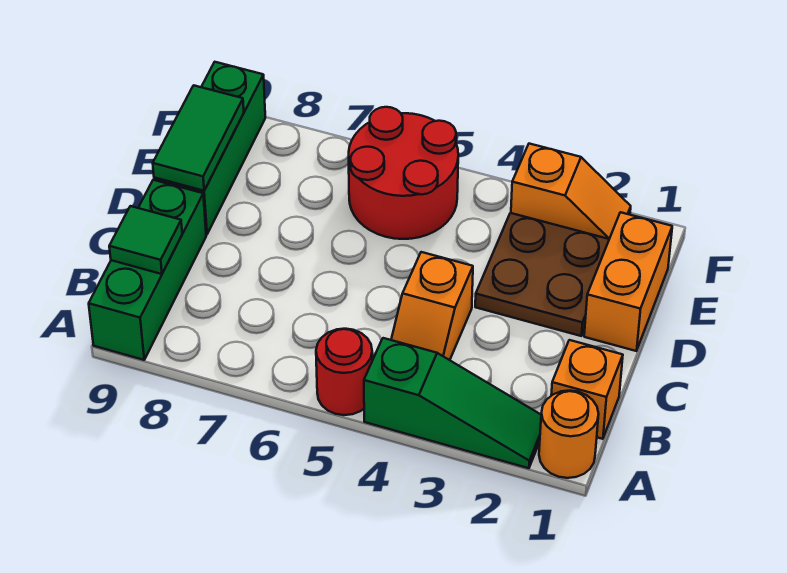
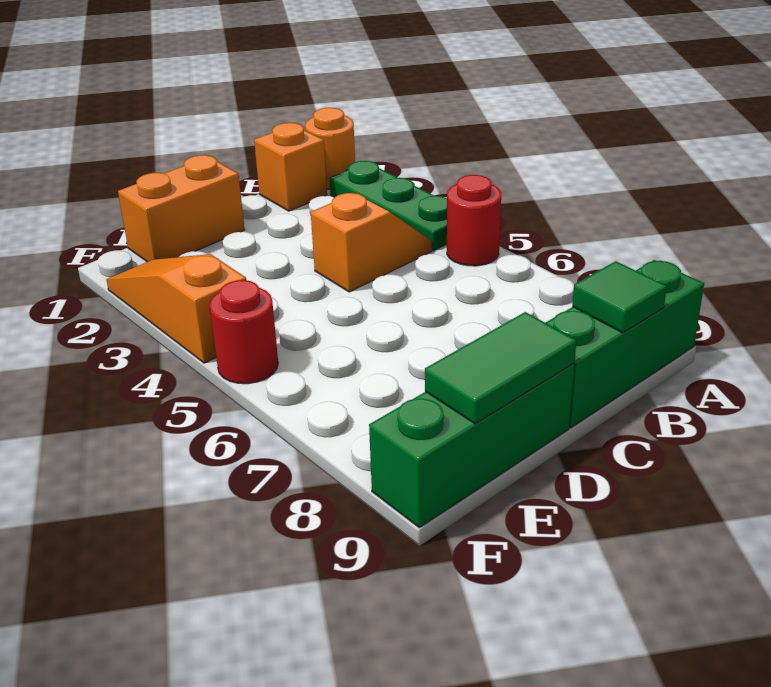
green slope A2:A4 level 1 top 4 -> green plate A2:A4 level 1
brown plate D2:E3 level 1 -> none
red round brick E5:F6 level 1 -> red round brick F5 level 1
orange slope F2:F3 level 1 top 3 -> orange slope F2:F4 level 1 top 4

